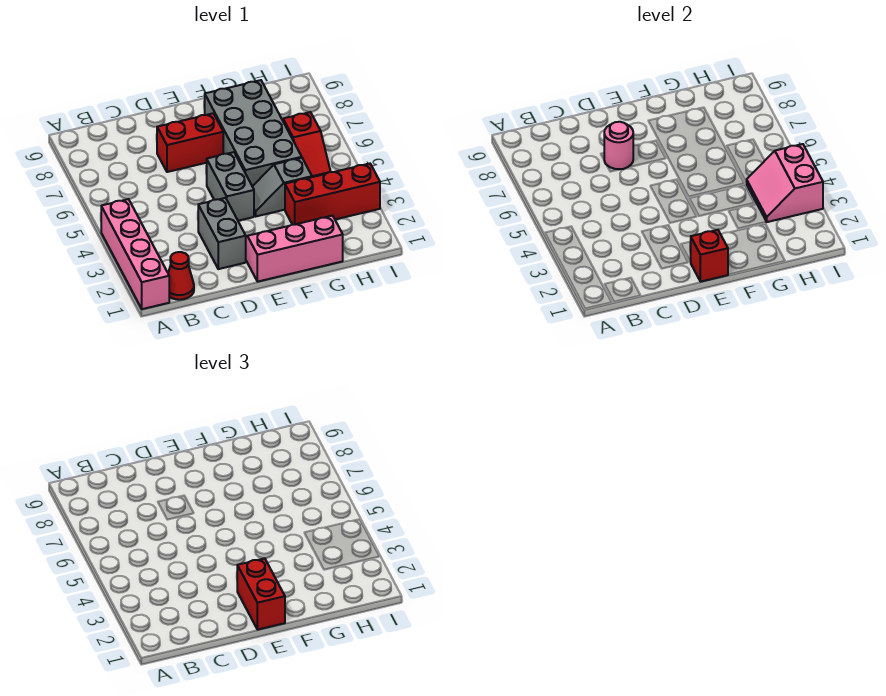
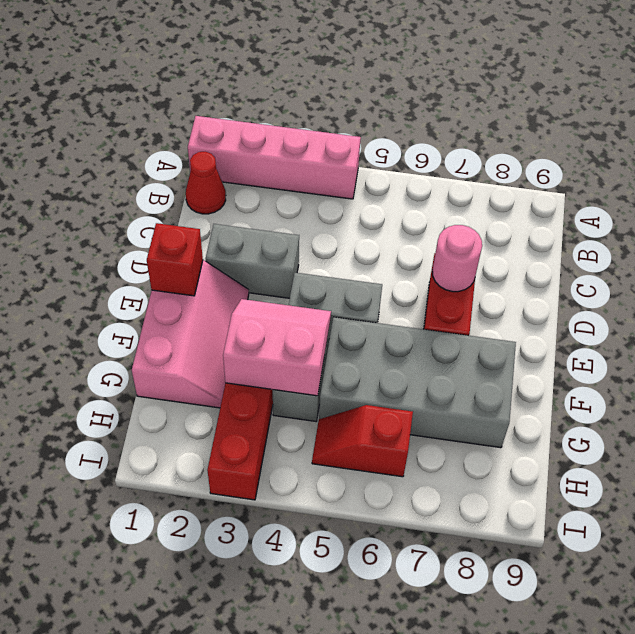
red brick E1:E2 level 3 -> none
pink slope H3:I4 level 2 top I -> pink slope F3:G4 level 2 top G

